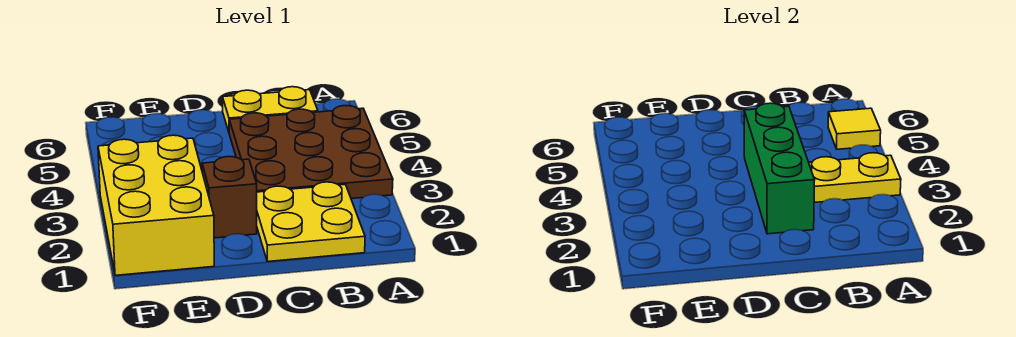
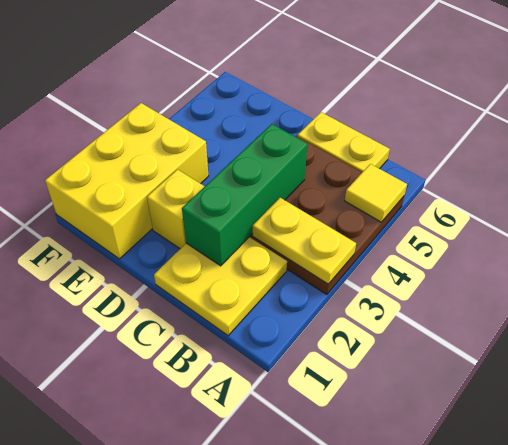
brown brick D2 level 1 -> yellow brick D2 level 1

